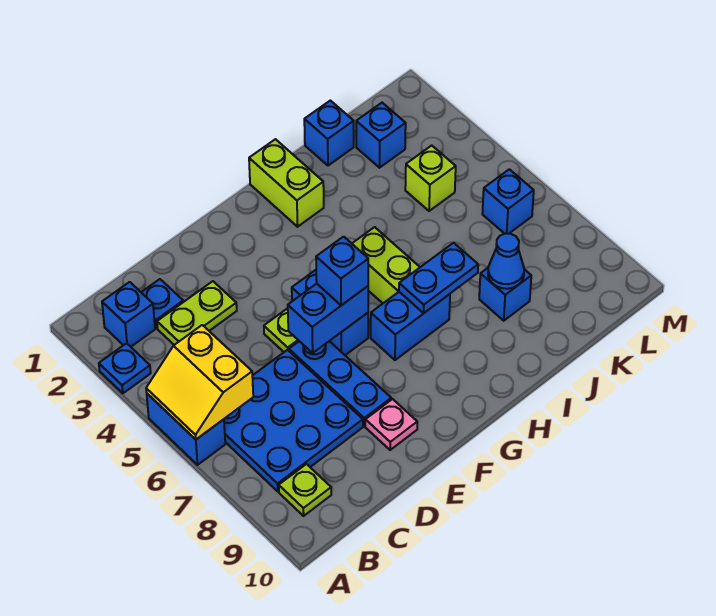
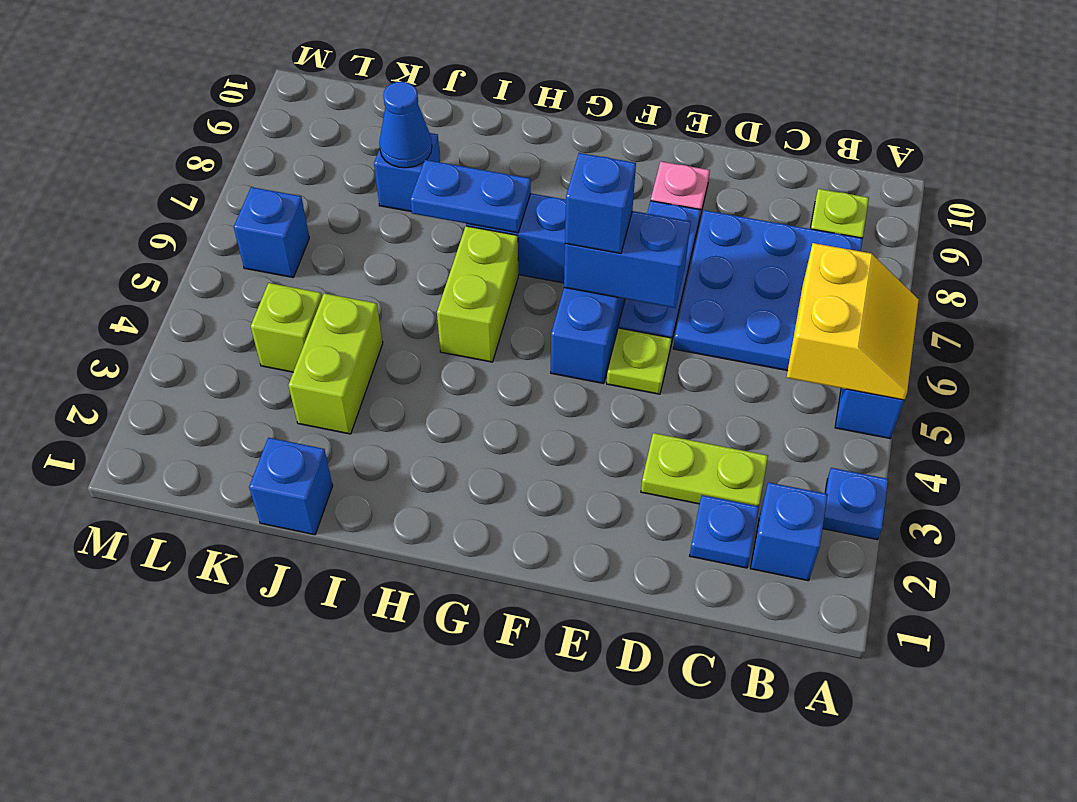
lime brick H1:H2 level 1 -> lime brick J3:J4 level 1
blue brick K2 level 1 -> none

